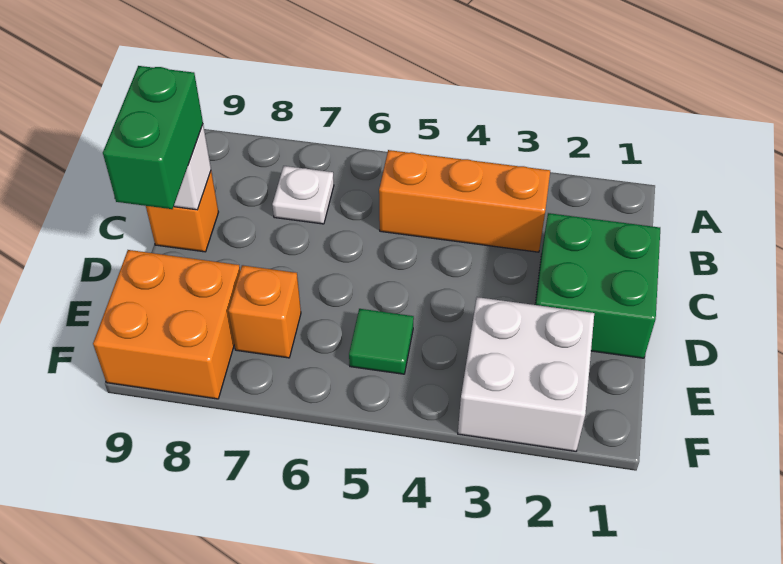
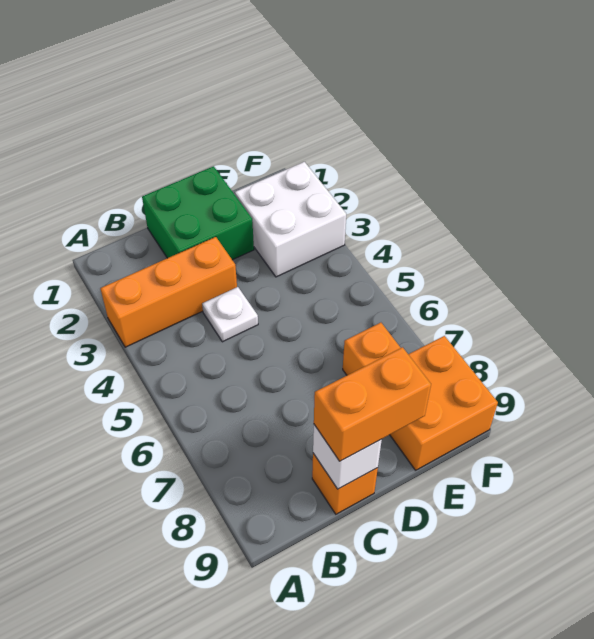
orange brick B3:B5 level 1 -> orange brick A3:C3 level 1
white plate B7 level 1 -> white plate C4 level 1
green brick C9:D9 level 3 -> orange brick C9:D9 level 3
green tile E5 level 1 -> none

